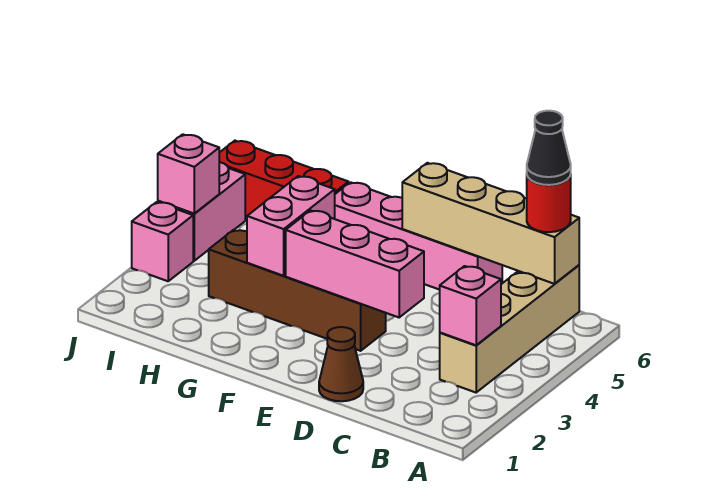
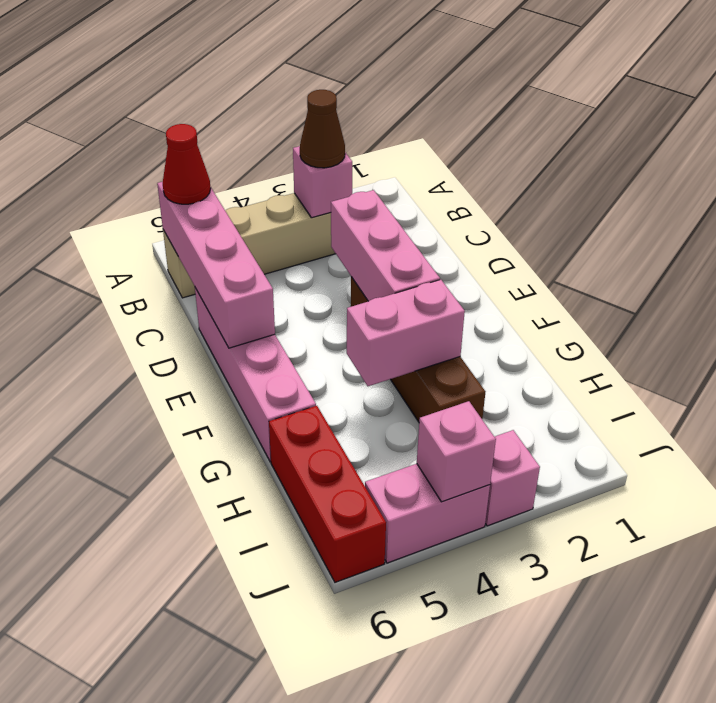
tan brick B6:E6 level 2 -> pink brick B6:E6 level 2
red round brick B6 level 3 -> red cone B6 level 3
black cone B6 level 4 -> none
brown cone D1 level 1 -> brown cone B3 level 3

